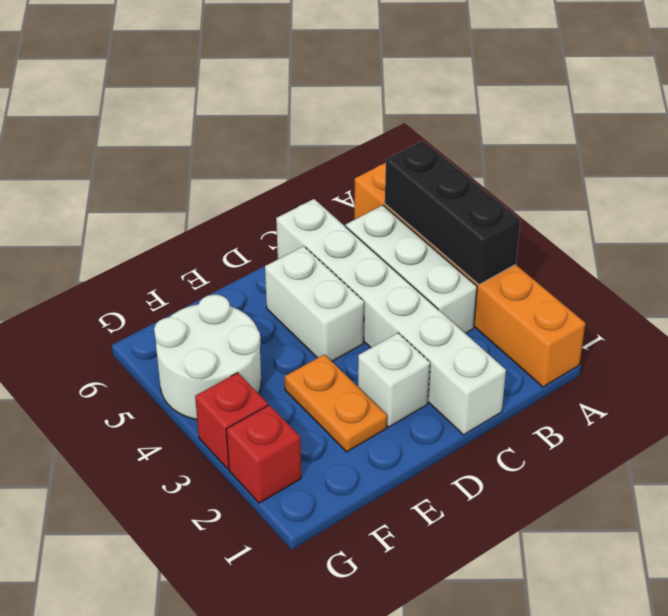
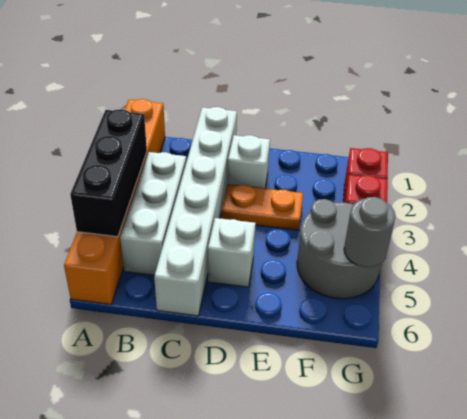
white brick D4:D5 level 1 -> white brick D5 level 1
orange plate E2:E3 level 1 -> orange plate D3:E3 level 1
white round brick F4:G5 level 1 -> grey round brick F4:G5 level 1
none -> grey round brick G5 level 2

